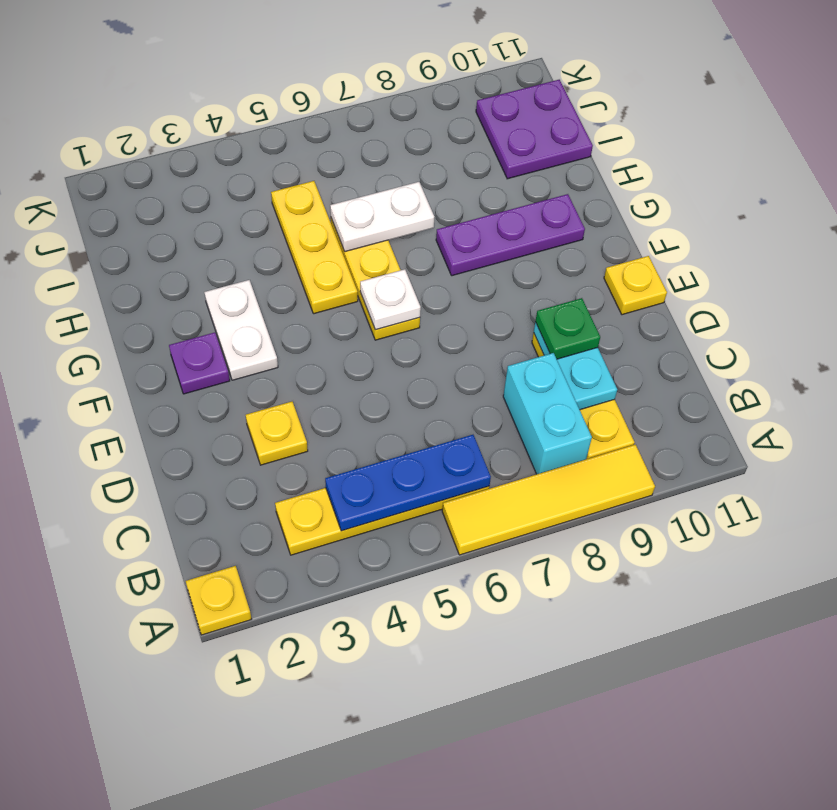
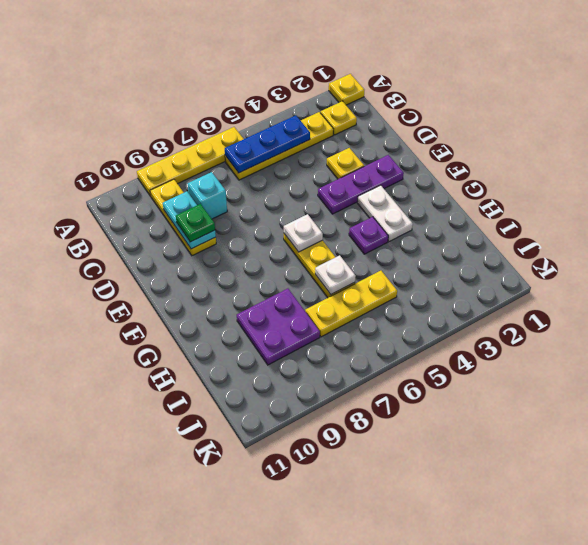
yellow tile A6:A9 level 1 -> yellow plate A6:A9 level 1
cyan brick B8:C8 level 1 -> cyan brick C8 level 1
yellow plate E11 level 1 -> yellow plate B2 level 1
purple plate F2 level 1 -> purple plate G4 level 1
yellow plate G5:I5 level 1 -> yellow plate I5:I7 level 1
purple plate G8:G10 level 1 -> purple plate E2:E4 level 1
white plate H6:H7 level 2 -> white plate H6 level 2
purple plate I10:J11 level 1 -> purple plate H8:I9 level 1

